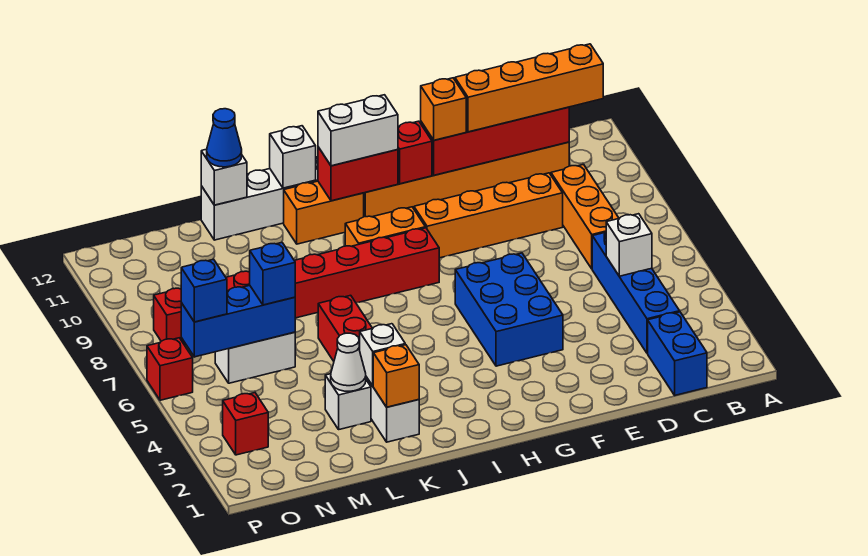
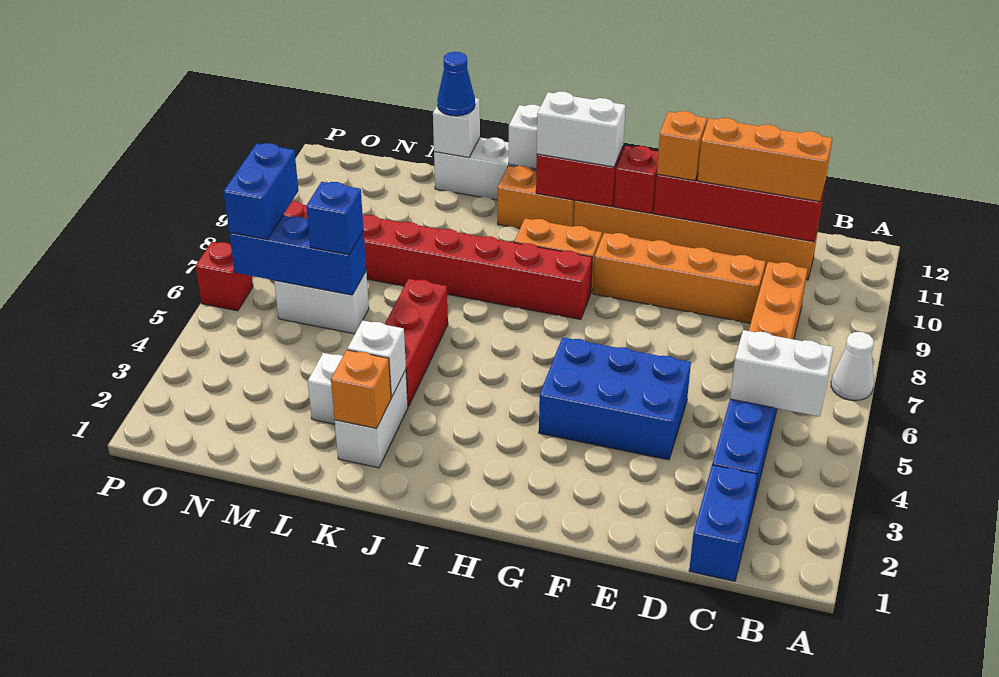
orange brick B11:E11 level 3 -> orange brick C11:E11 level 3
white brick C5 level 2 -> white brick B5:C5 level 2
blue brick F4:G6 level 1 -> blue brick E4:G5 level 1
white cone L3 level 2 -> white cone A7 level 1
red brick O3 level 1 -> none
blue brick O6 level 3 -> blue brick O6:O7 level 3

